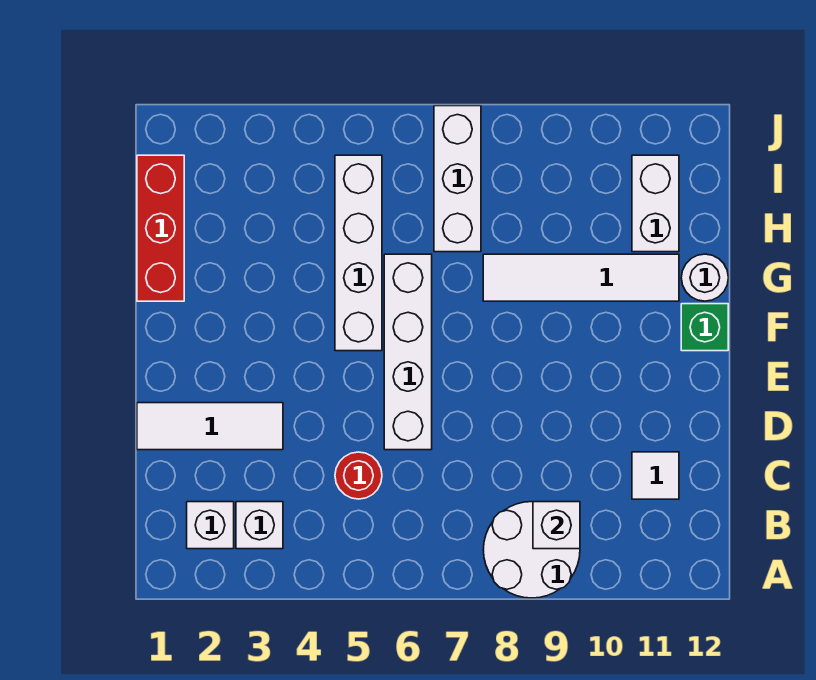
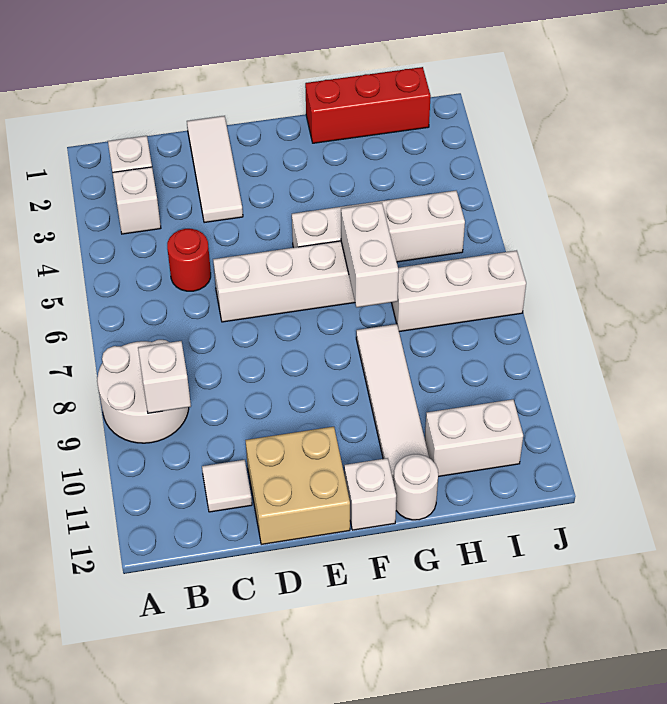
none -> tan brick D11:E12 level 1
green brick F12 level 1 -> white brick F12 level 1
none -> white brick G6:G7 level 2

